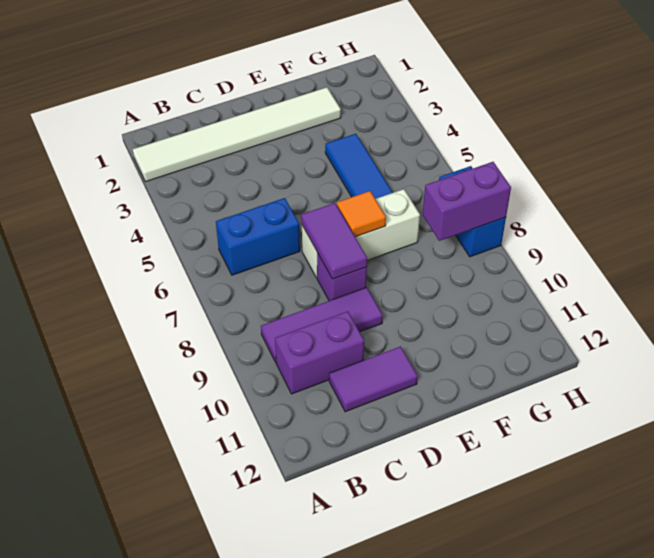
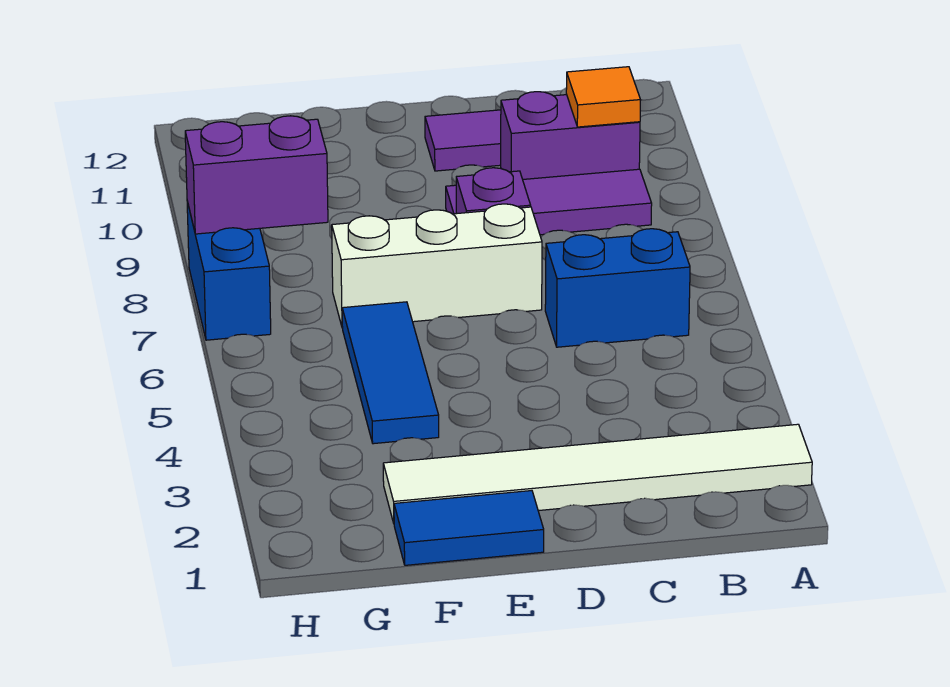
purple tile D7:D8 level 2 -> none
none -> blue tile E1:F1 level 1
orange tile E7 level 2 -> orange tile B10 level 2

